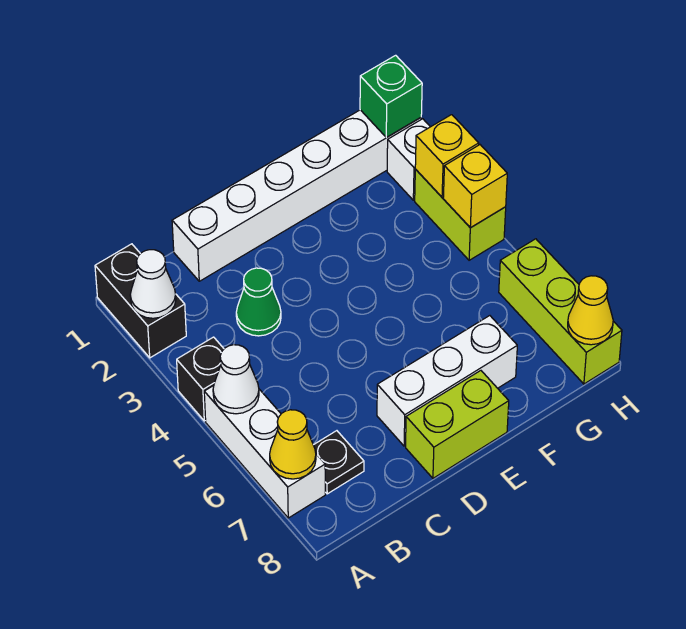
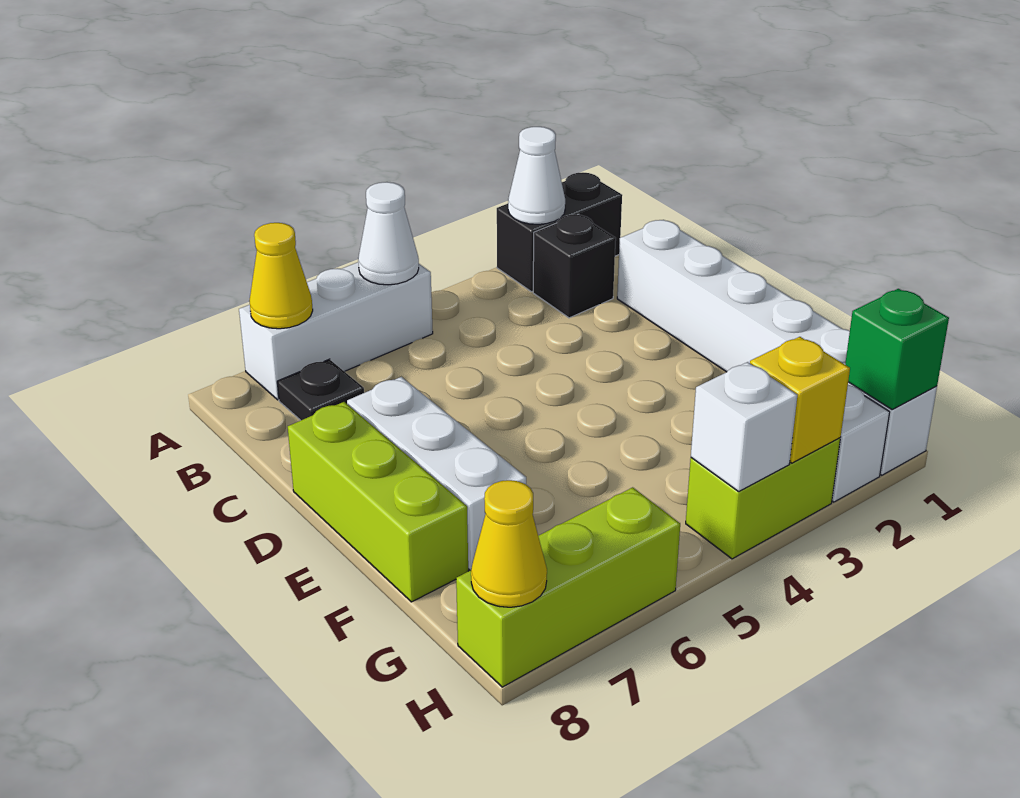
black brick A4 level 1 -> black brick B2 level 1
green cone C3 level 1 -> none
lime brick D8:E8 level 1 -> lime brick D8:F8 level 1
yellow brick H4 level 2 -> white brick H4 level 2

